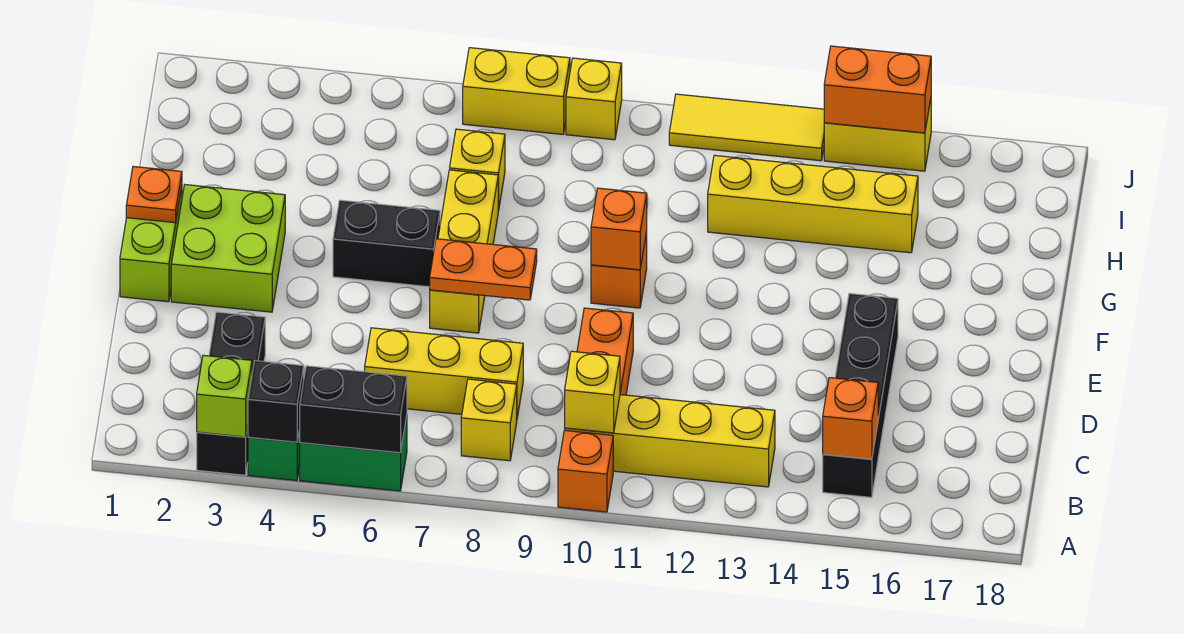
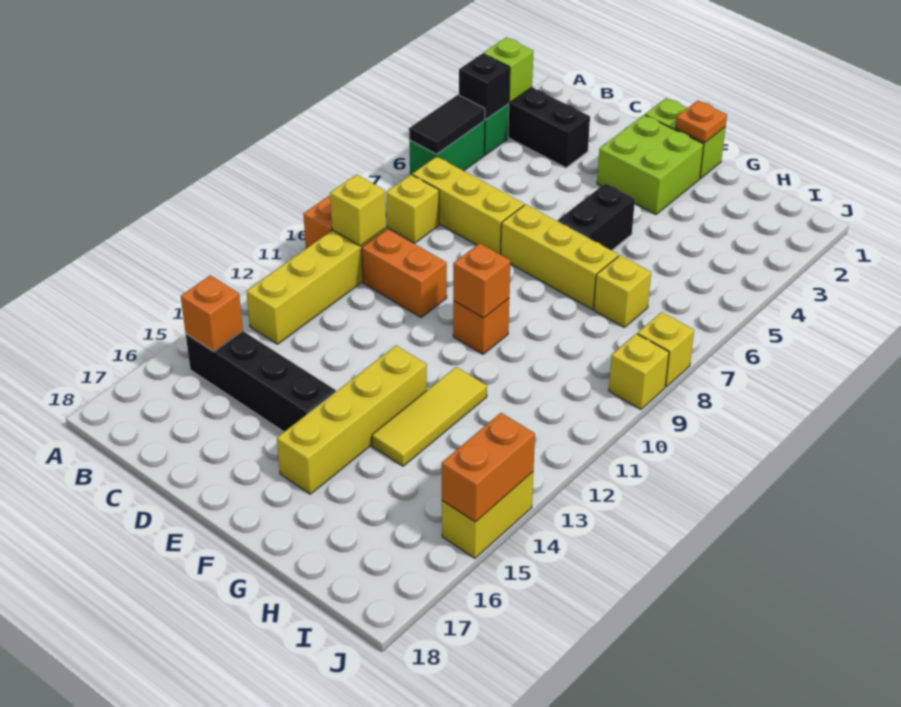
black brick A5:A6 level 2 -> black tile A5:A6 level 2
yellow brick C6:C8 level 1 -> yellow brick B7:D7 level 1
orange plate E7:E8 level 2 -> none
yellow brick H12:H15 level 1 -> yellow brick F13:F16 level 1
yellow brick J7:J8 level 1 -> yellow brick J8 level 1
yellow tile J11:J13 level 1 -> yellow tile G12:G14 level 1

